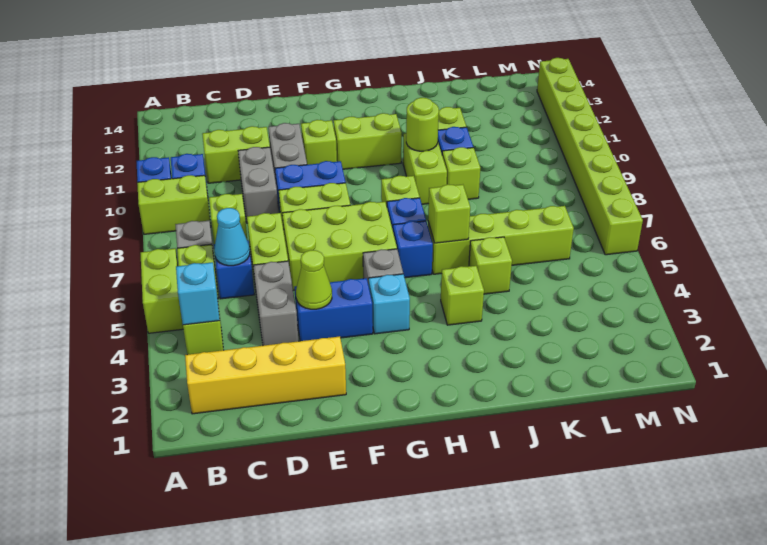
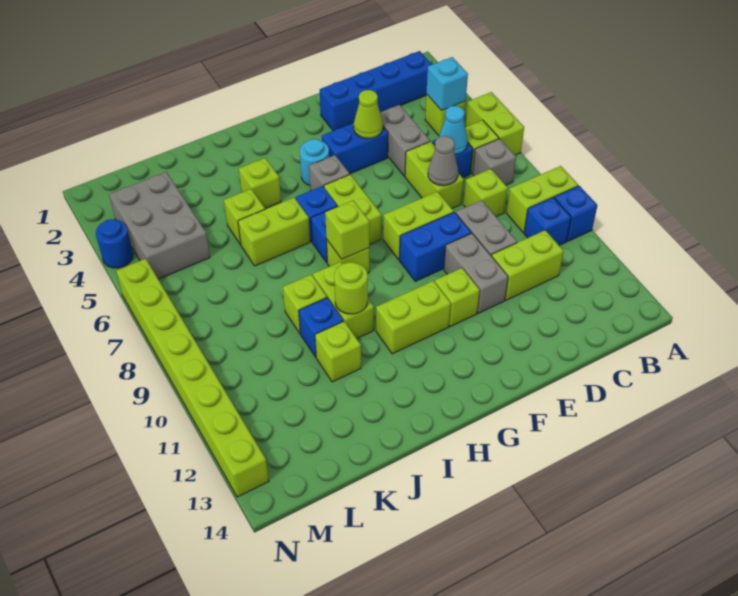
yellow brick B2:E2 level 1 -> blue brick B2:E2 level 1
none -> grey cone D7 level 2
lime brick E6:G7 level 1 -> lime brick G6:G7 level 1
cyan brick G4 level 1 -> cyan round brick G4 level 1
lime brick I6:L6 level 1 -> lime brick I6:J6 level 1
lime brick I6 level 2 -> lime brick H8 level 2
none -> grey brick L3:M5 level 1
none -> blue round brick N4 level 1

